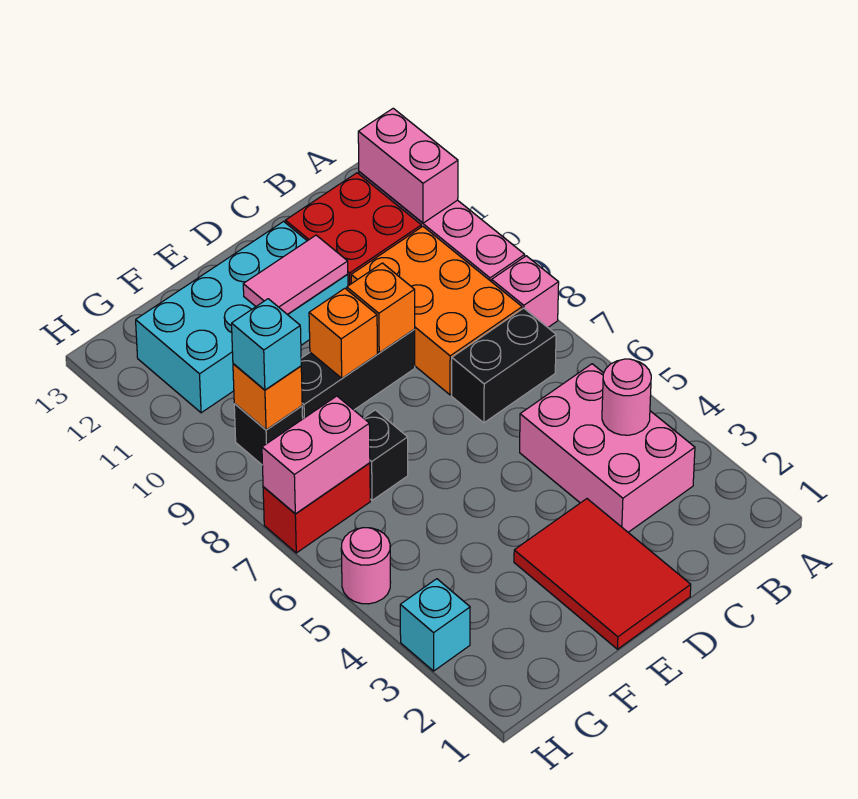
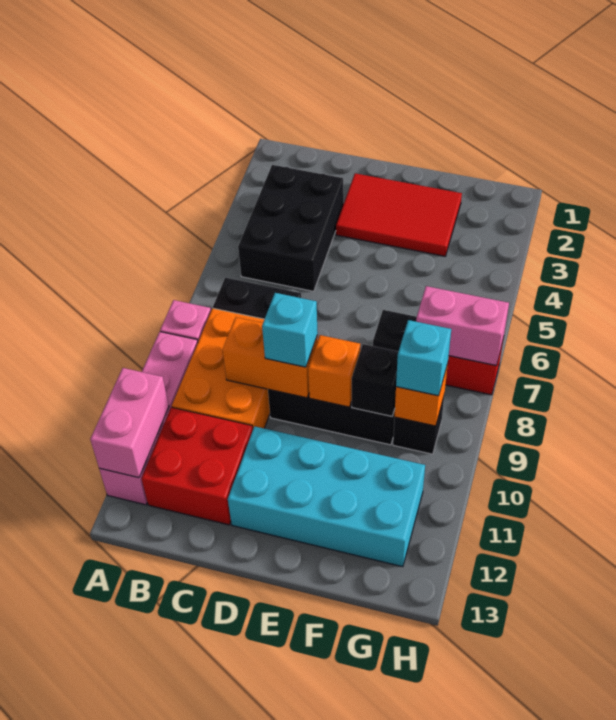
pink brick B3:C5 level 1 -> black brick B3:C5 level 1
pink round brick B4 level 2 -> none
red tile D1:E3 level 1 -> red tile D2:F3 level 1
orange brick D9 level 2 -> orange brick C9:D9 level 2
pink tile D11:E11 level 2 -> none
none -> black brick F9 level 2
cyan brick H3 level 1 -> cyan brick D9 level 3
pink round brick H5 level 1 -> none

